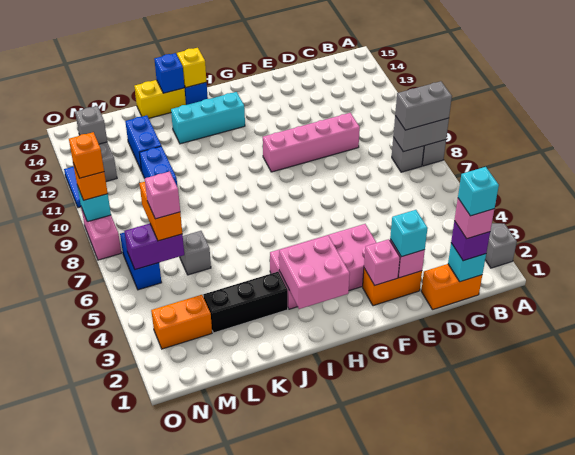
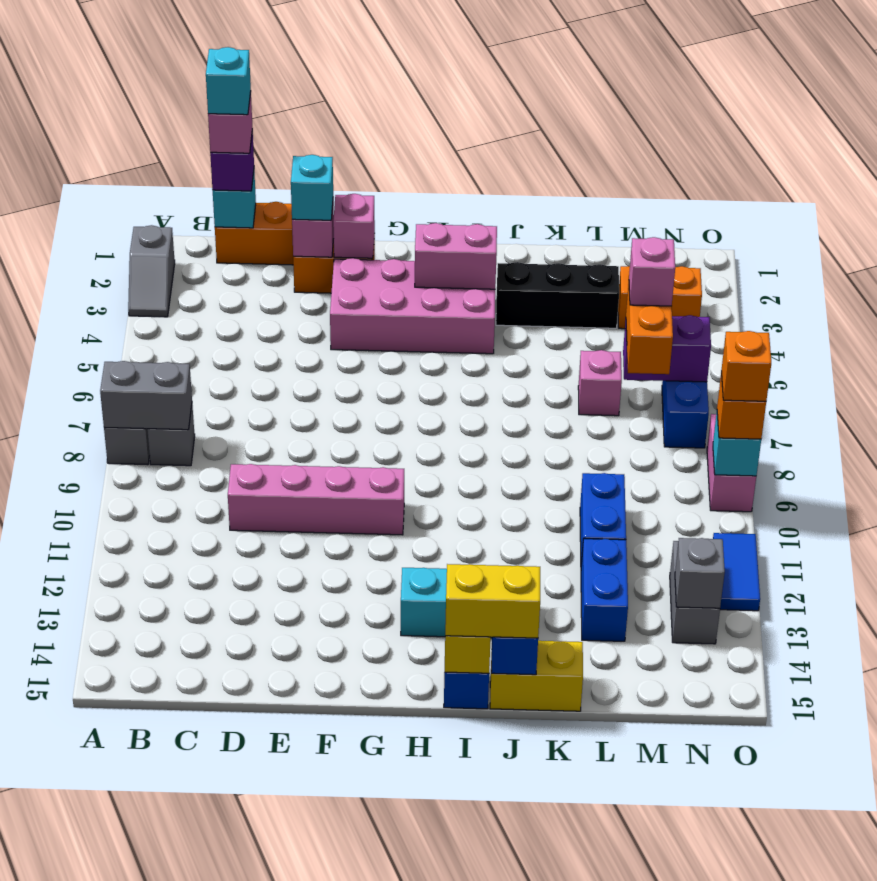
grey brick A8:B8 level 3 -> none
pink brick H2:I3 level 2 -> pink brick H3:I3 level 2
none -> yellow brick I15:J15 level 3
grey brick L6 level 1 -> pink brick L6 level 1

